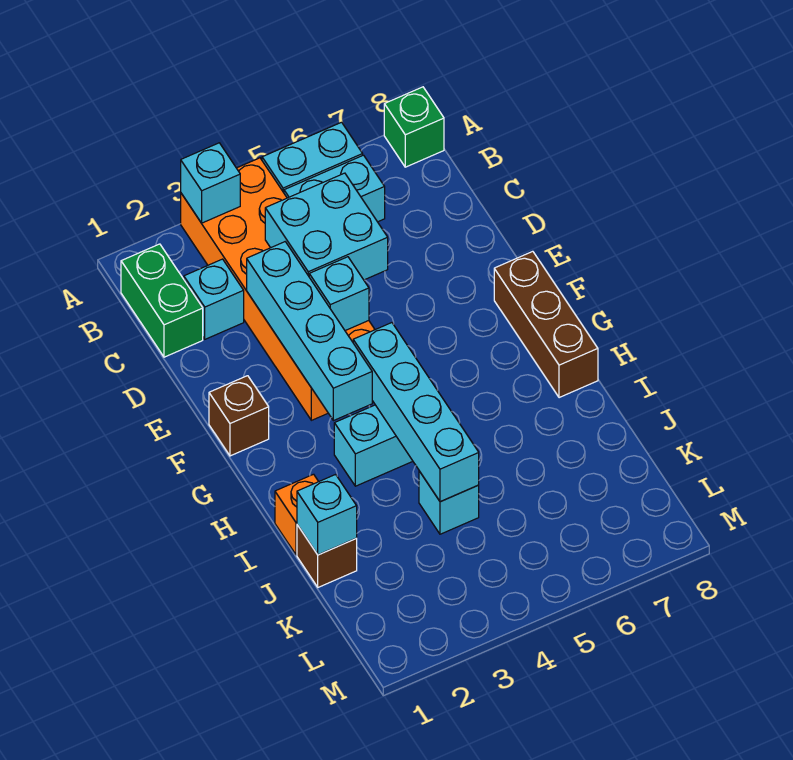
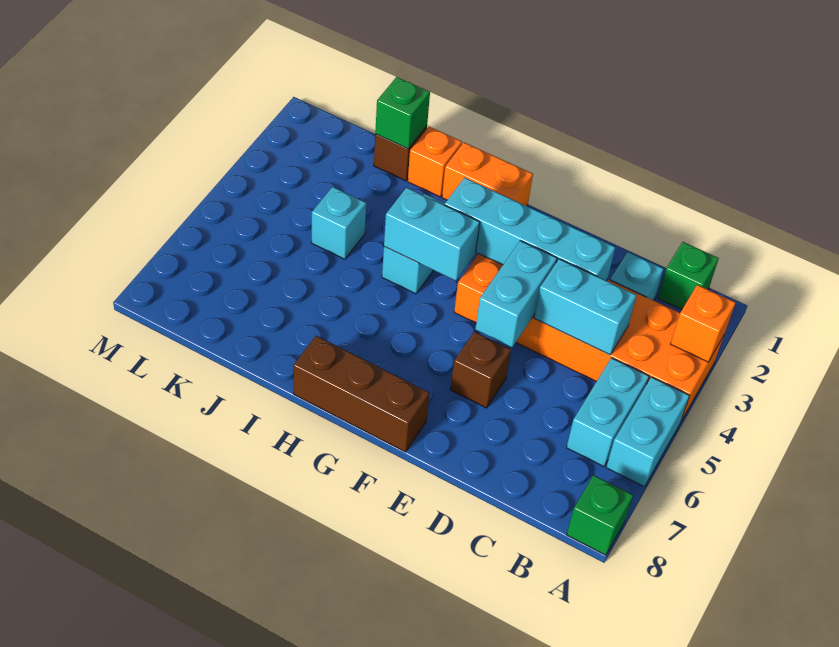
cyan brick A3 level 2 -> orange brick A3 level 2
green brick B1:C1 level 1 -> green brick B1 level 1
cyan brick C4:D5 level 2 -> cyan brick C4:D4 level 2
cyan brick E4 level 2 -> cyan brick E4:E5 level 2
brown brick F1 level 1 -> brown brick E6 level 1
none -> orange brick G1:H1 level 1
cyan brick G4:J4 level 2 -> cyan brick G4:H4 level 2
cyan brick J1 level 2 -> green brick J1 level 2

